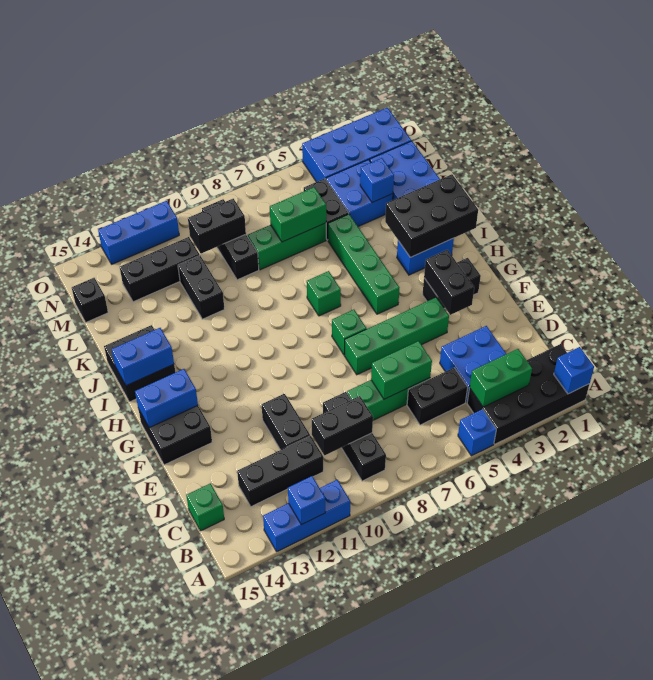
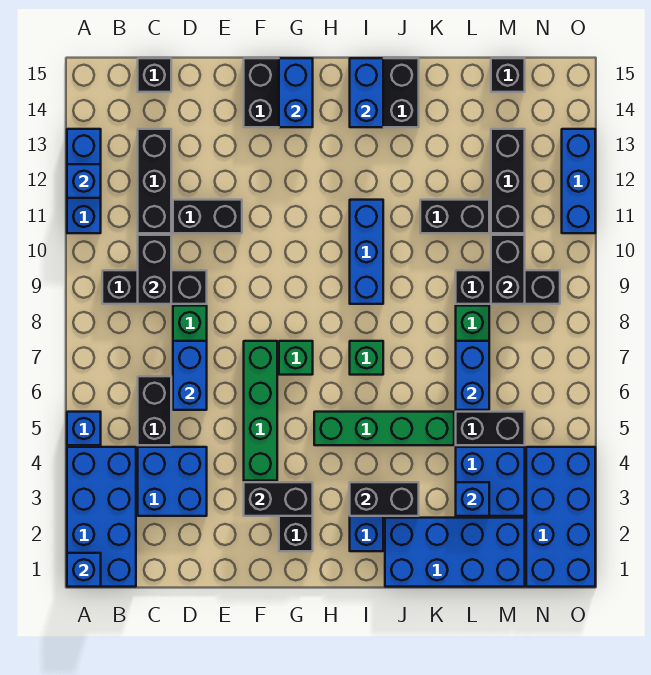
black brick A1:B4 level 1 -> blue brick A1:B4 level 1
green brick B3:B4 level 2 -> none
green brick C15 level 1 -> black brick C15 level 1
green brick D6:D7 level 2 -> blue brick D6:D7 level 2
black brick I1:J3 level 2 -> black brick I3:J3 level 2
none -> blue brick I9:I11 level 1
green brick L6:L7 level 2 -> blue brick L6:L7 level 2

